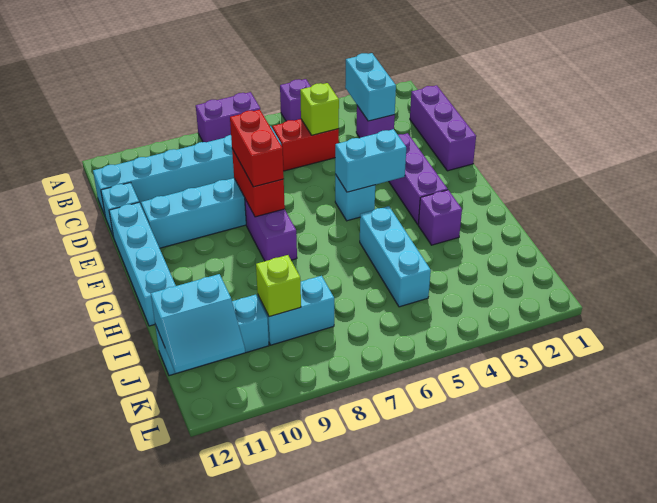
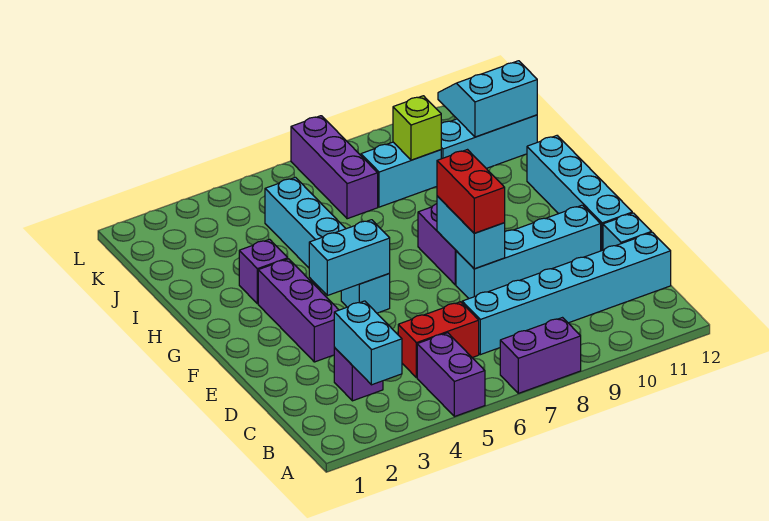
purple brick A5 level 1 -> purple brick A5:B5 level 1
purple brick C1:E1 level 1 -> purple brick J7:L7 level 1
lime brick C5 level 2 -> none
red brick E8:F8 level 2 -> cyan brick E8:F8 level 2

